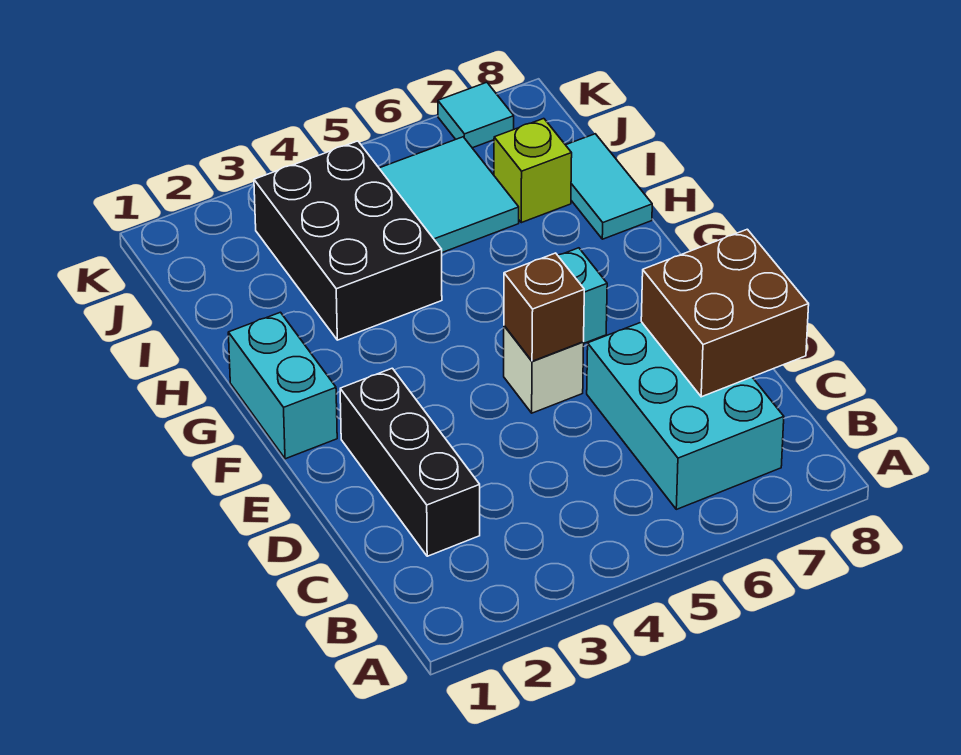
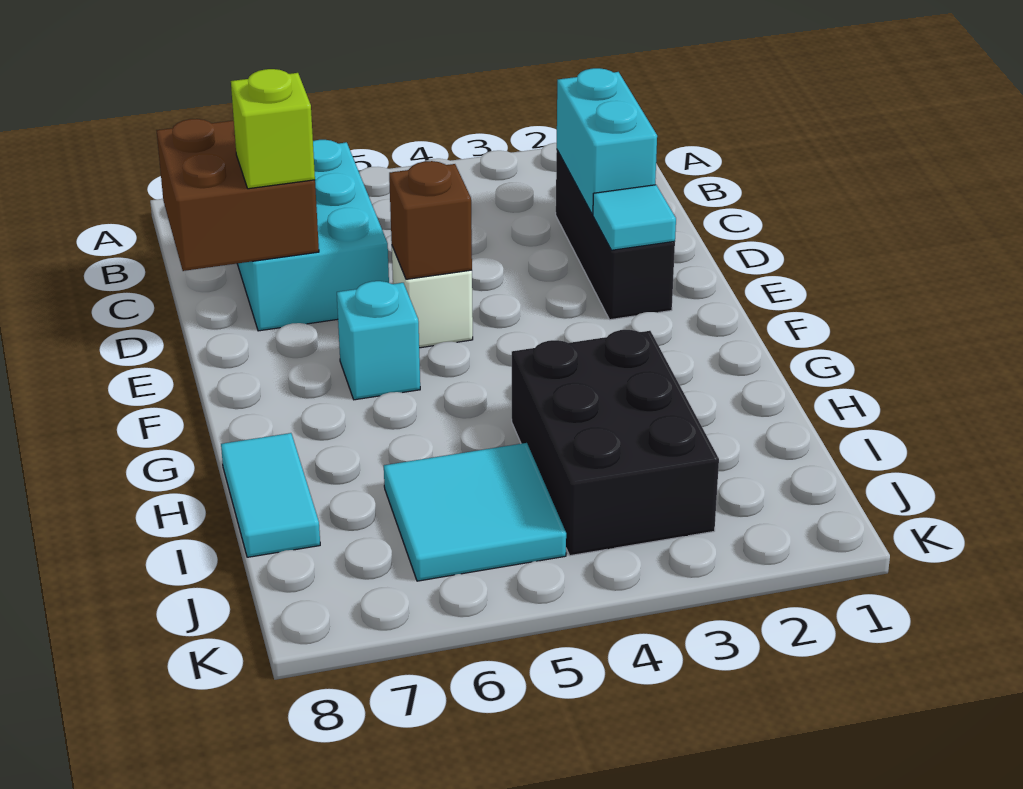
cyan brick F1:G1 level 1 -> cyan brick C2:D2 level 2
lime brick I7 level 1 -> lime brick D7 level 3
cyan tile K7 level 1 -> cyan tile E2 level 2

